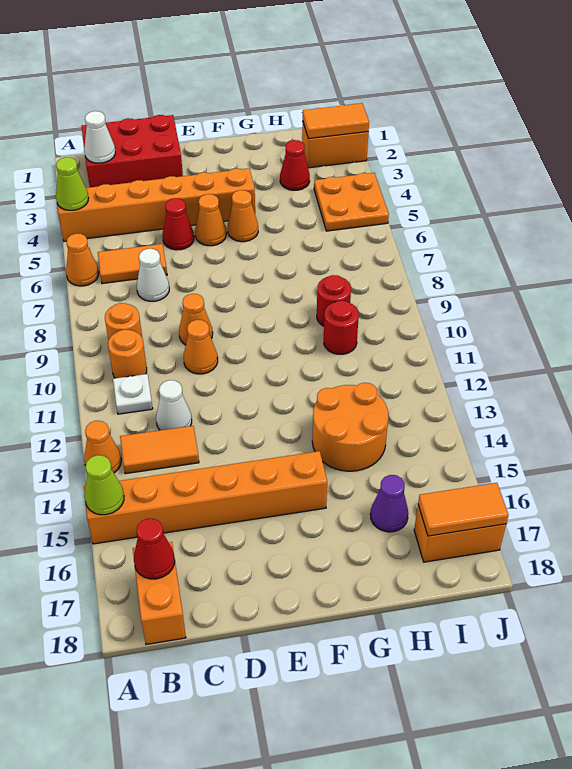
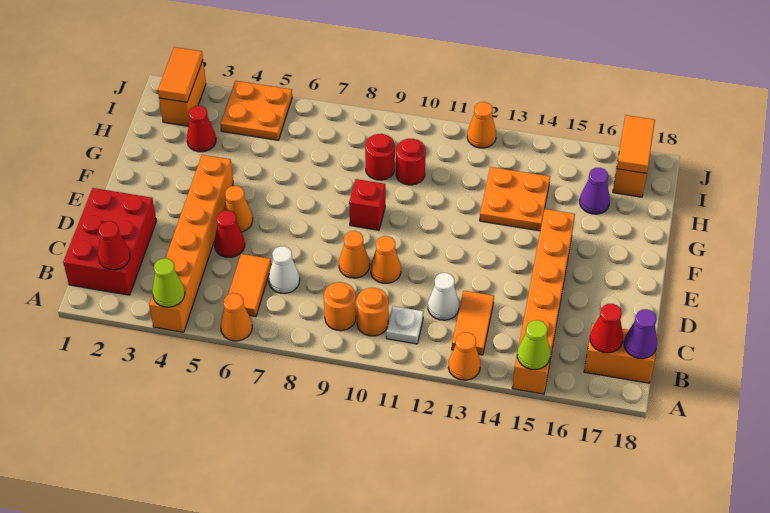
white cone B2 level 2 -> red cone B2 level 2
none -> purple cone B18 level 2
orange cone F5 level 1 -> orange cone J12 level 1
none -> red brick F9 level 1
orange round brick G13:H14 level 1 -> orange plate G13:H14 level 1

